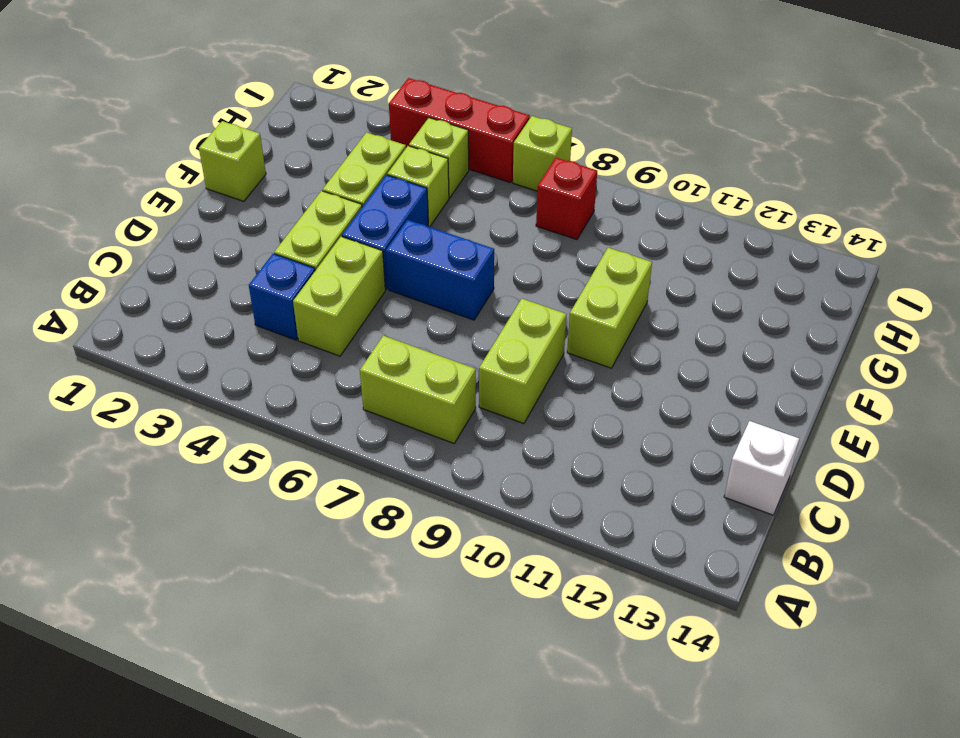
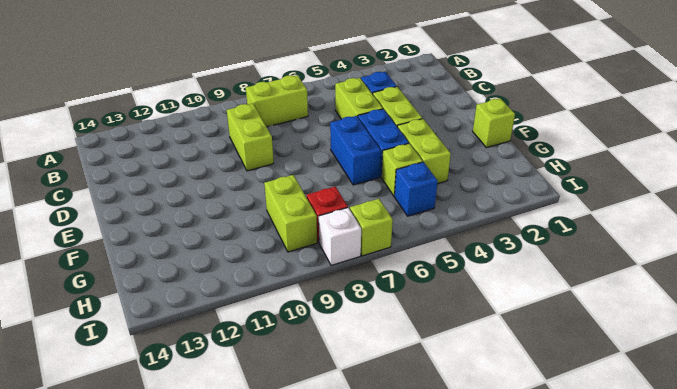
white brick C14 level 1 -> white brick I8 level 1
blue brick E6:E7 level 1 -> blue brick E6:F6 level 1
lime brick E10:F10 level 1 -> lime brick G9:H9 level 1
lime brick H5 level 1 -> blue brick H5 level 1
red brick I4:I6 level 1 -> none

